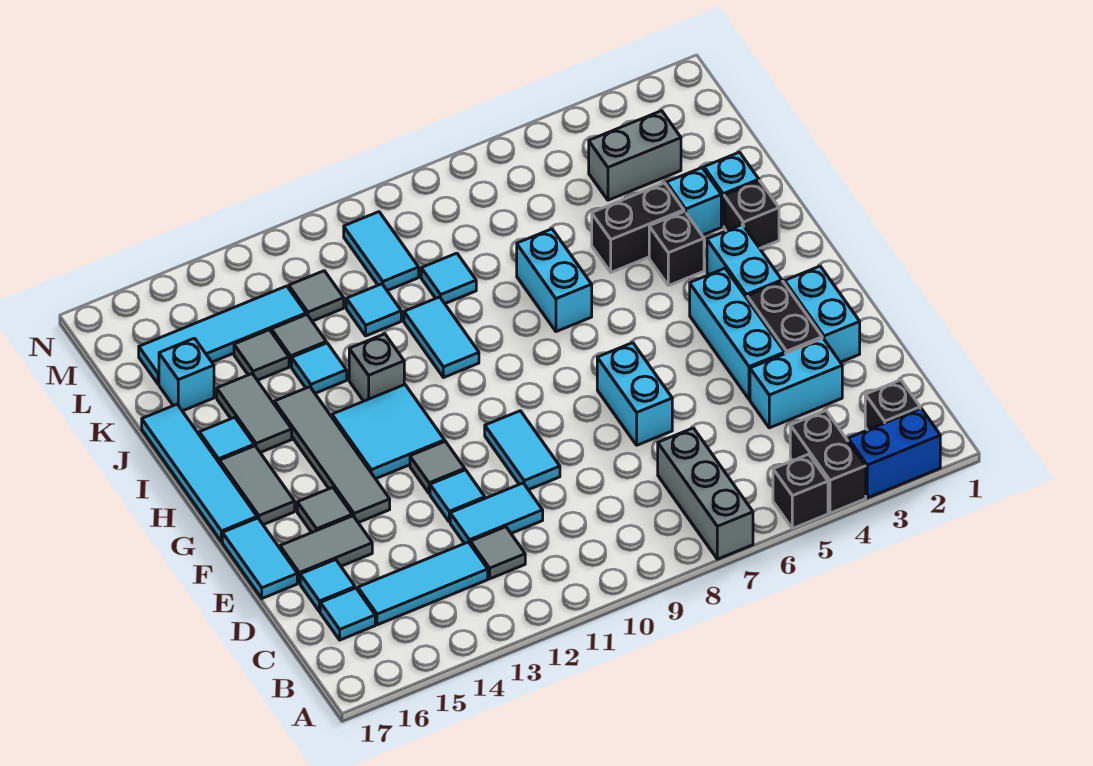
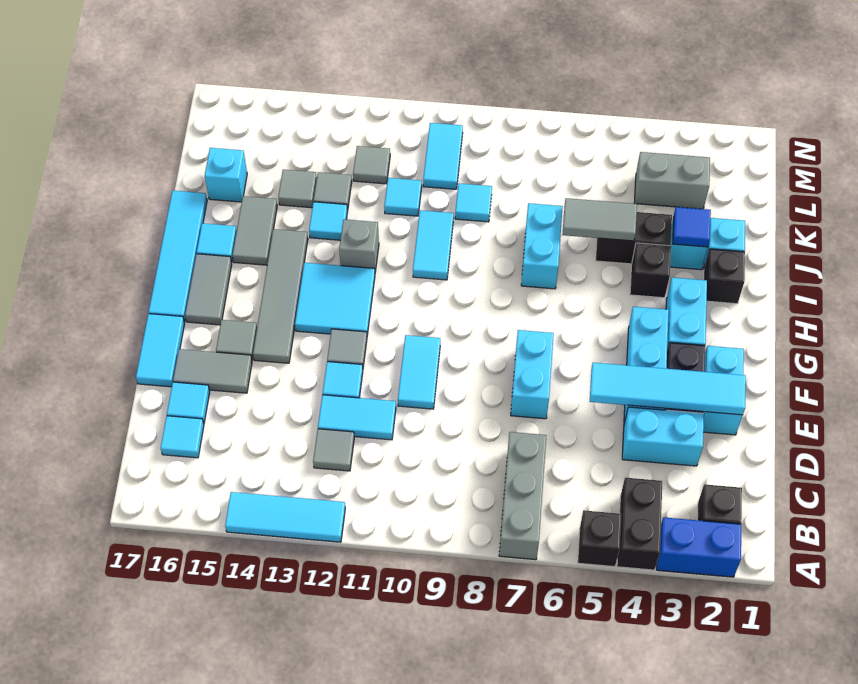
cyan tile C13:C15 level 1 -> cyan tile A12:A14 level 1
none -> blue tile J3 level 2
none -> grey tile J5:J6 level 2
cyan tile L13:L16 level 1 -> cyan tile E2:E5 level 2

